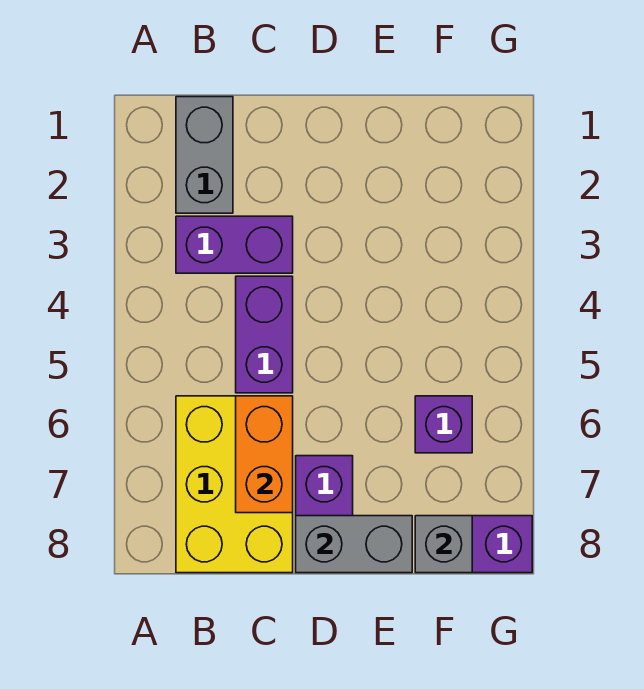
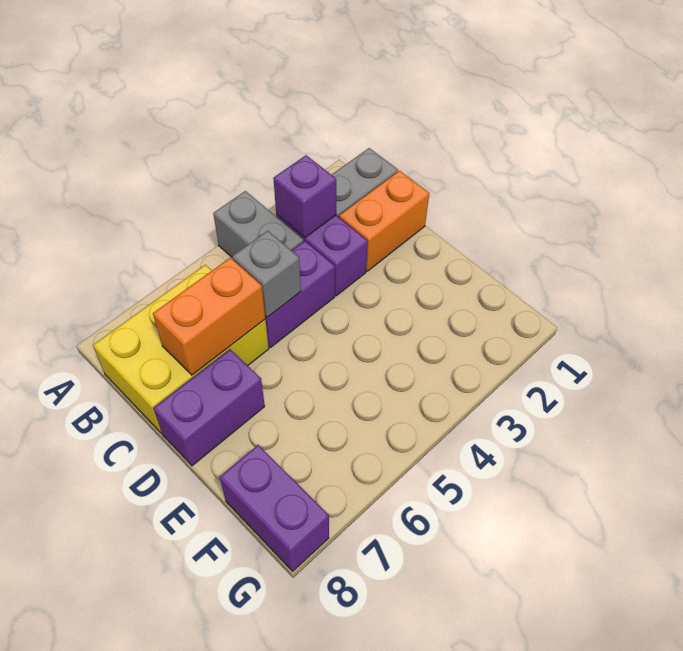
none -> orange brick C1:C2 level 1
grey brick D8:E8 level 2 -> grey brick A4:B4 level 1
purple brick F6 level 1 -> purple brick B3 level 2
grey brick F8 level 2 -> grey brick C5 level 2

